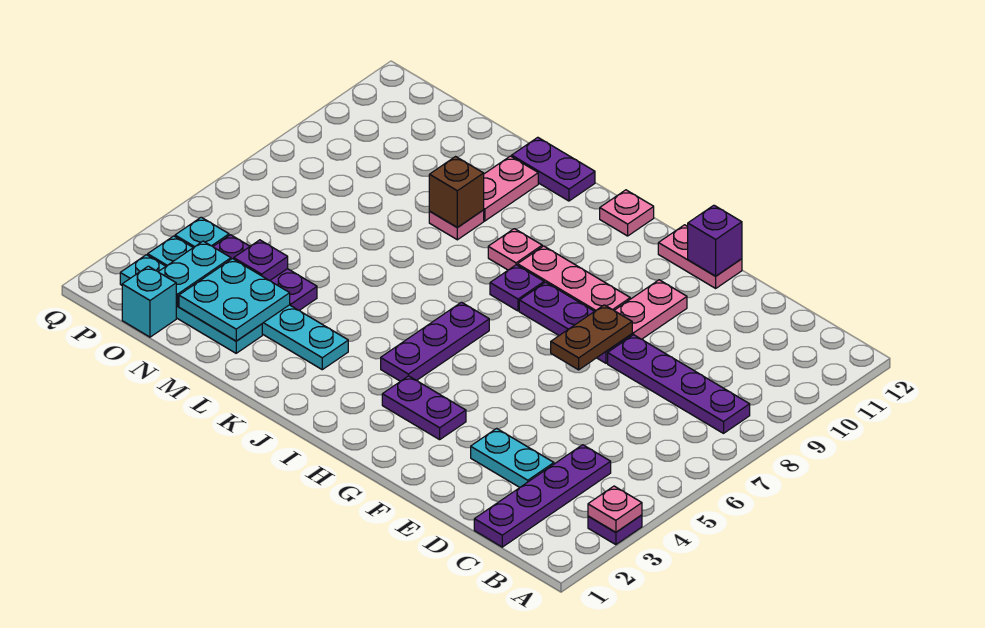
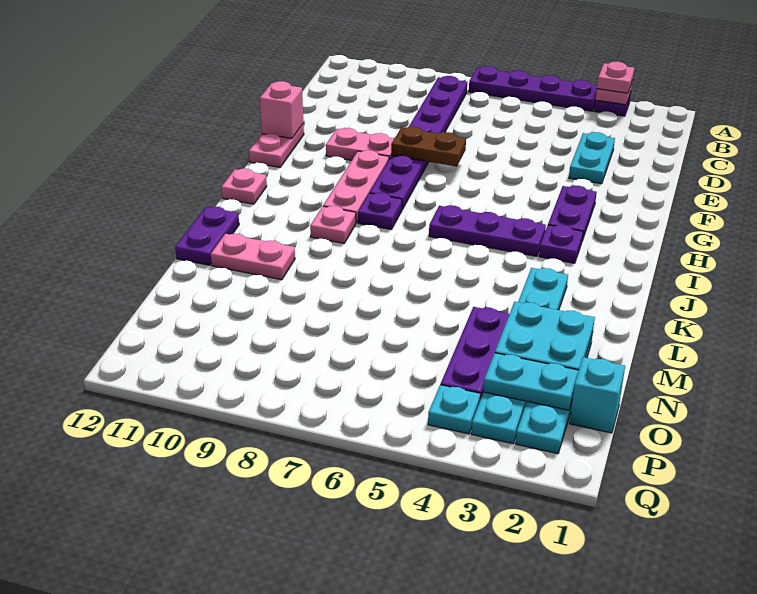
purple plate C1:C4 level 1 -> purple plate A4:A7 level 1
purple brick F12 level 2 -> pink brick F12 level 2
pink plate L9 level 1 -> pink plate A3 level 3
brown brick L9 level 2 -> none
purple plate N4 level 2 -> purple plate I3 level 1

